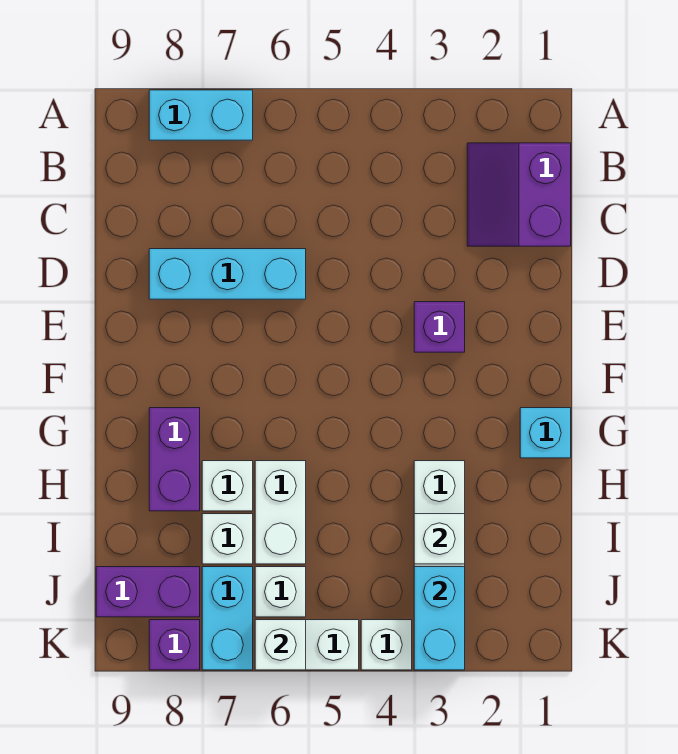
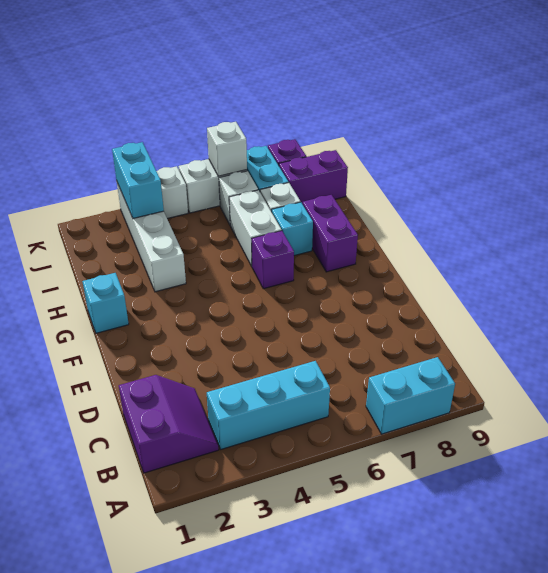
cyan brick D6:D8 level 1 -> cyan brick B3:B5 level 1
purple brick E3 level 1 -> purple brick G6 level 1
white brick H7 level 1 -> cyan brick H7 level 1
white brick I3 level 2 -> none

